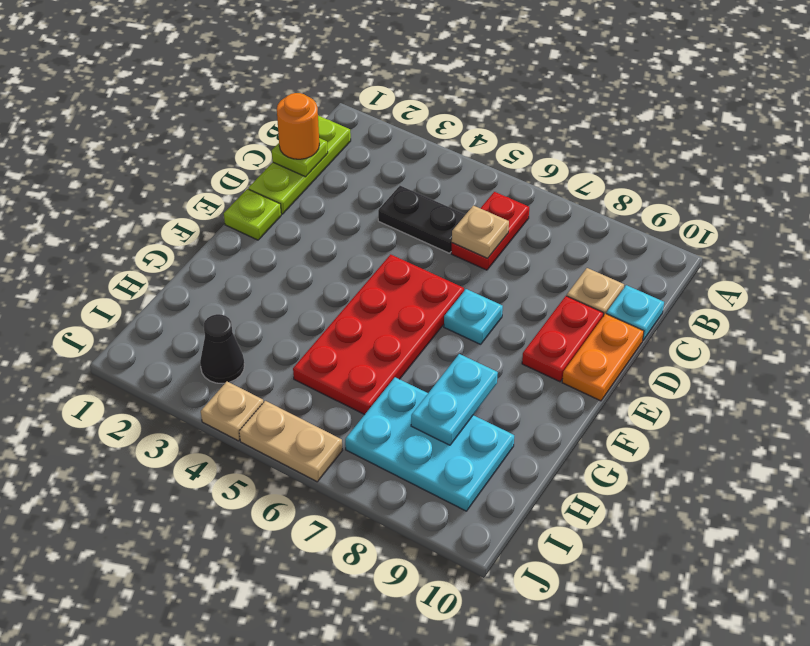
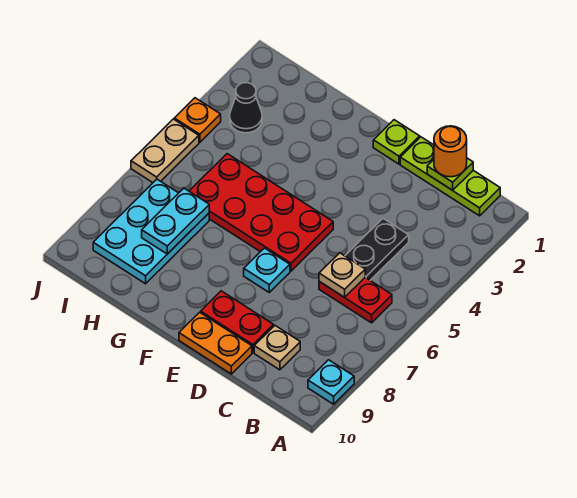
cyan plate C10 level 1 -> cyan plate A9 level 1
cyan plate G8:H8 level 2 -> cyan plate H7:H8 level 2
tan plate J4 level 1 -> orange plate J4 level 1

